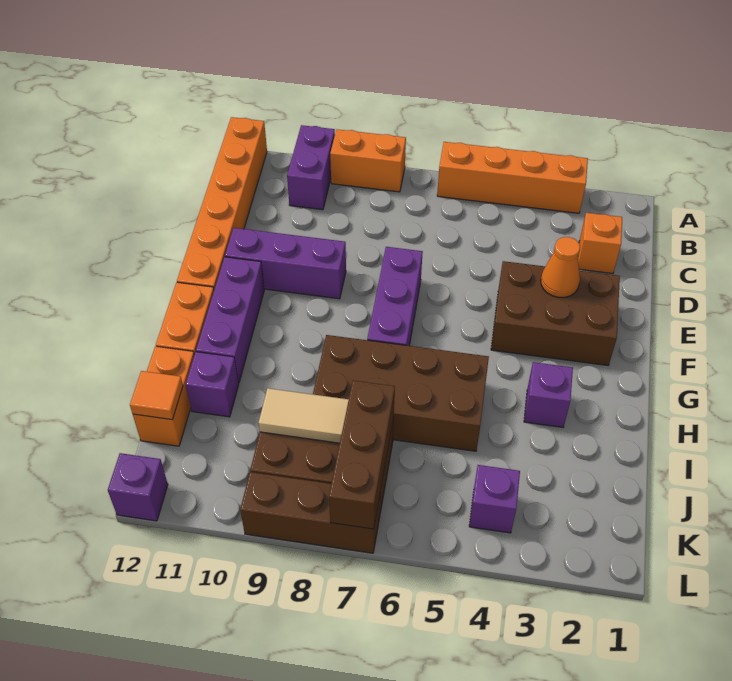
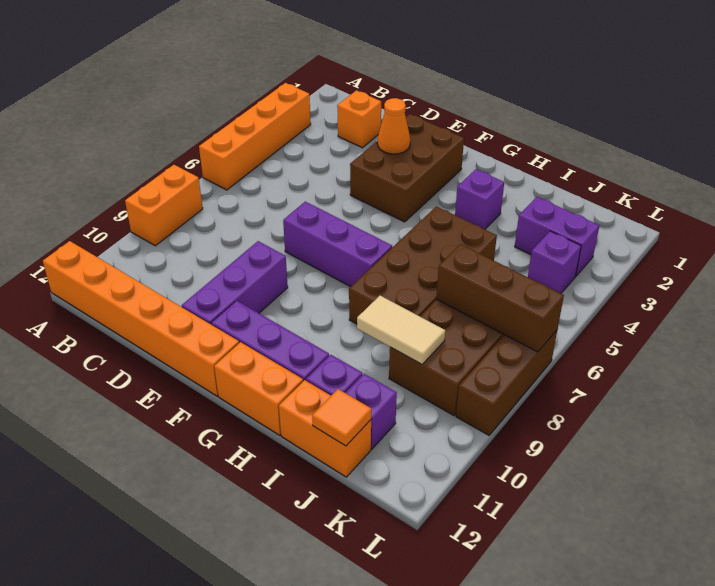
purple brick A10:B10 level 1 -> purple brick J3:K3 level 1
tan tile J8:J9 level 2 -> tan tile I9:J9 level 2
purple brick L12 level 1 -> purple brick J11 level 1

